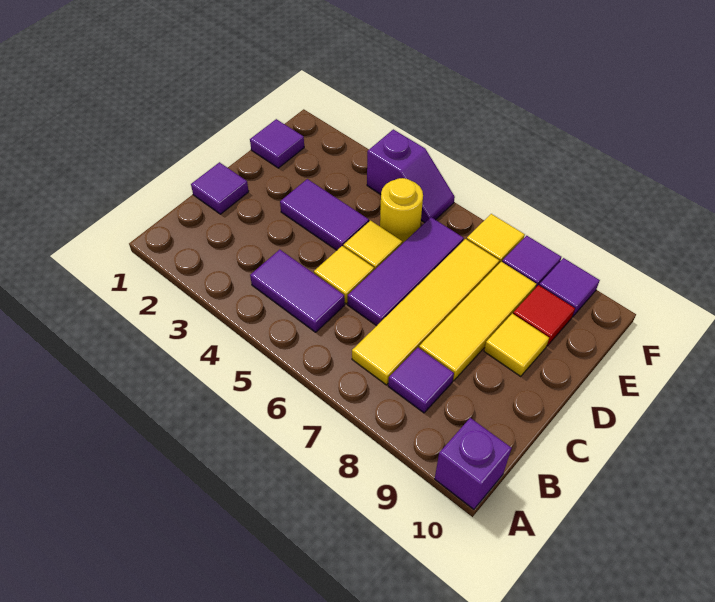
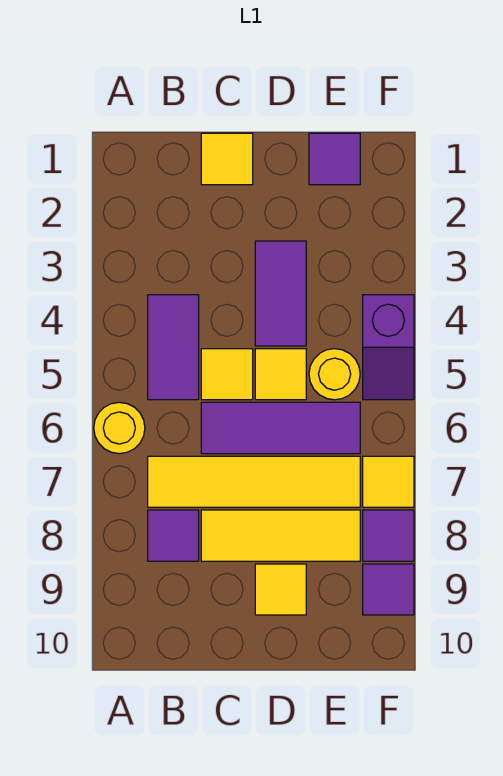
none -> yellow round brick A6 level 1
purple brick A10 level 1 -> none
purple tile C1 level 1 -> yellow tile C1 level 1
red tile E9 level 1 -> none

